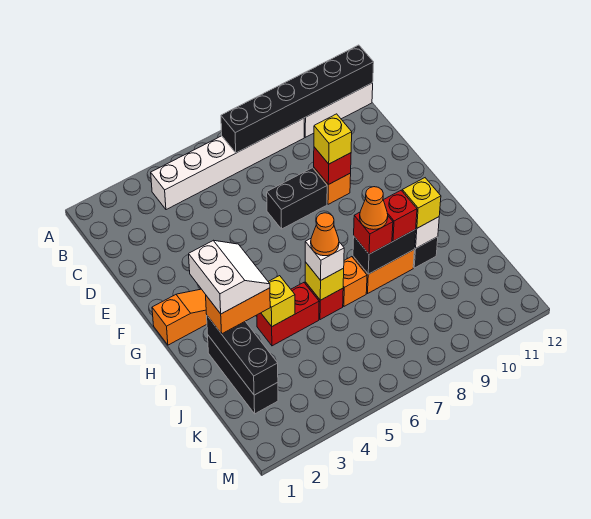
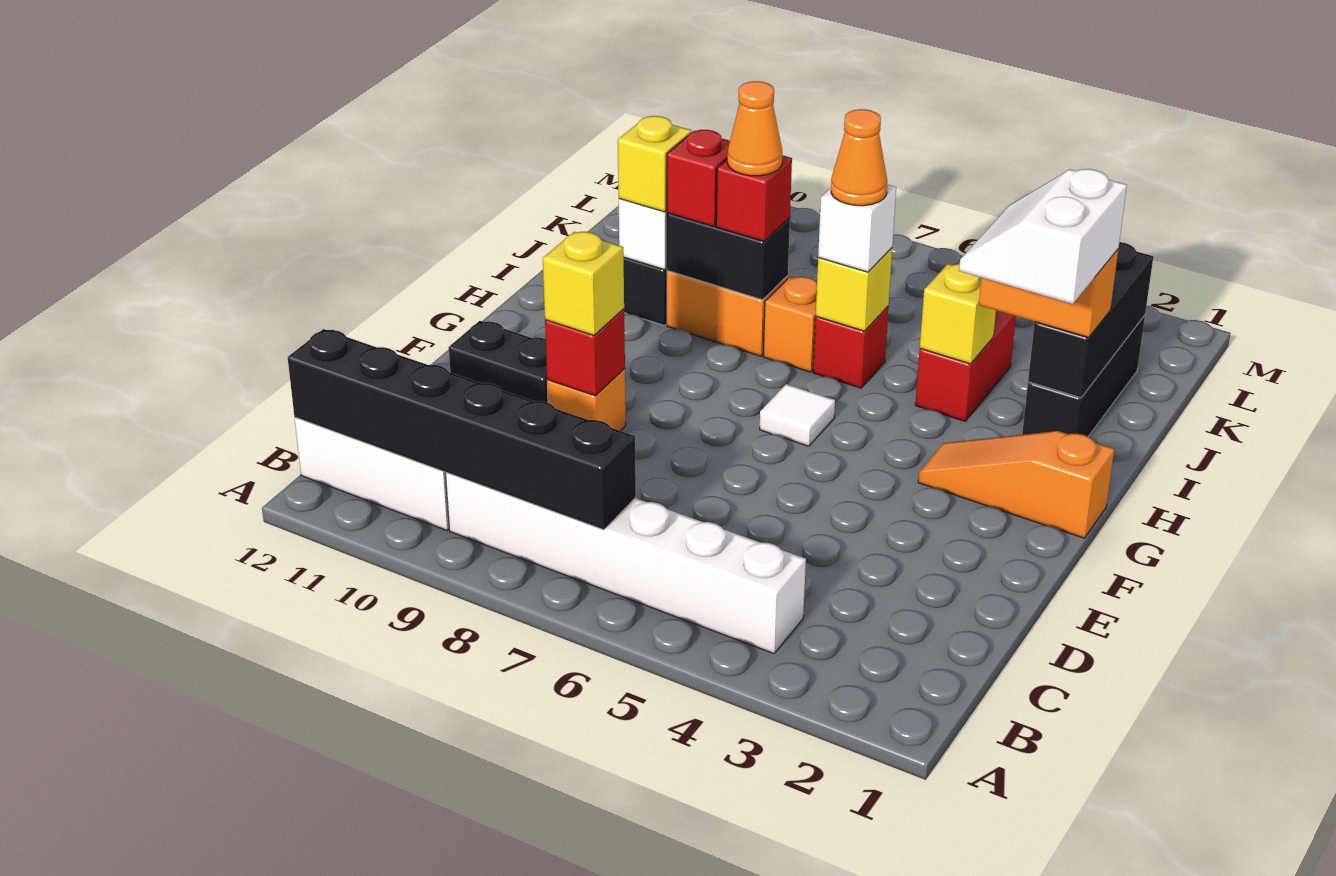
black brick E7:E8 level 1 -> black brick E10:E11 level 1
none -> white tile G6 level 1
red brick I4:I5 level 1 -> red brick I4:J4 level 1

